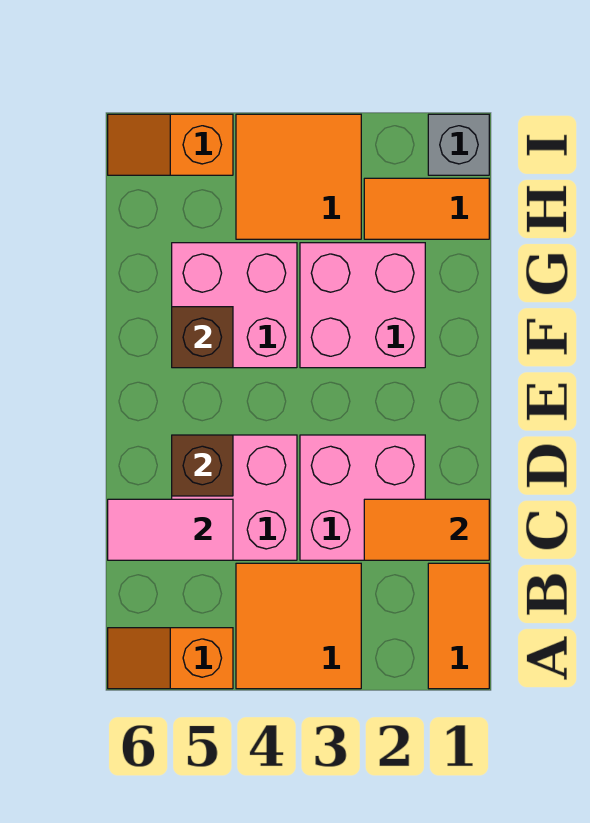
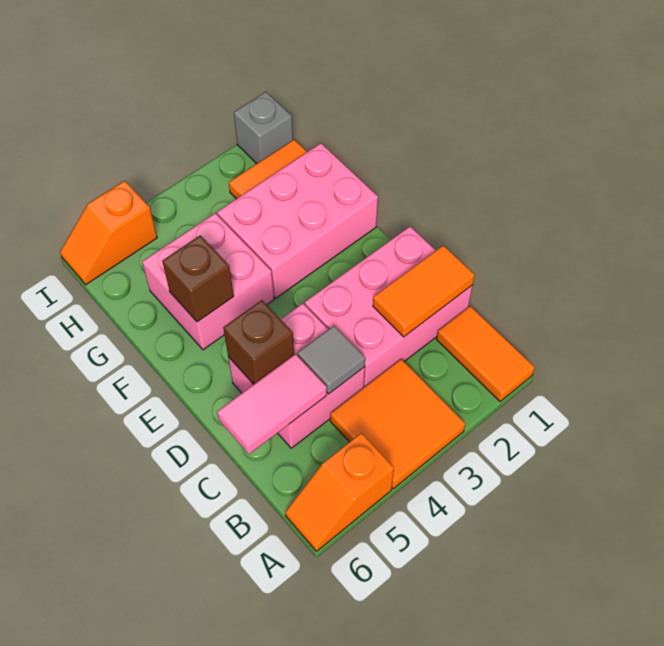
pink brick C2:D3 level 1 -> pink brick C1:D3 level 1
none -> grey tile C4 level 2
pink brick F2:G3 level 1 -> pink brick F1:G3 level 1
orange tile H3:I4 level 1 -> none

